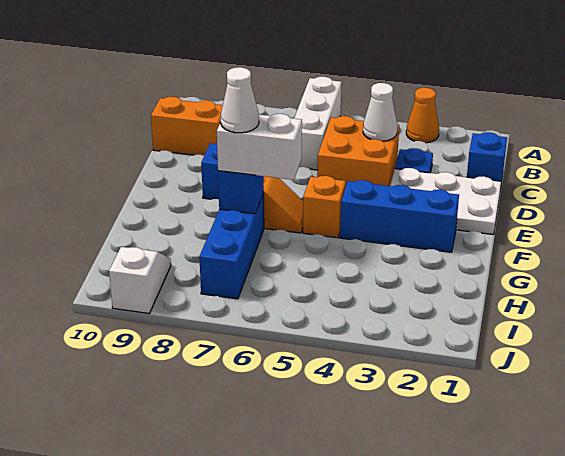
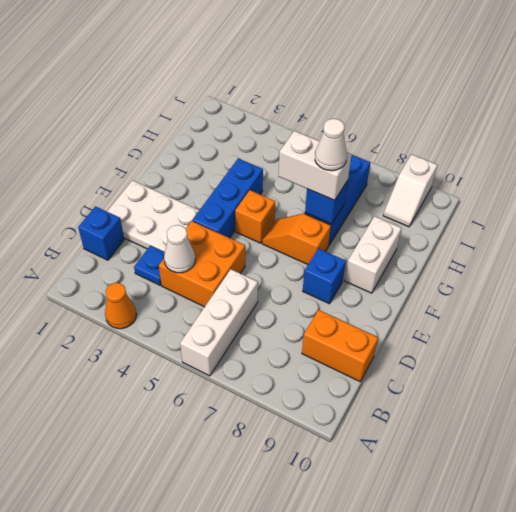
blue brick F2:F4 level 1 -> blue brick E4:G4 level 1
none -> white brick F9:G9 level 1

